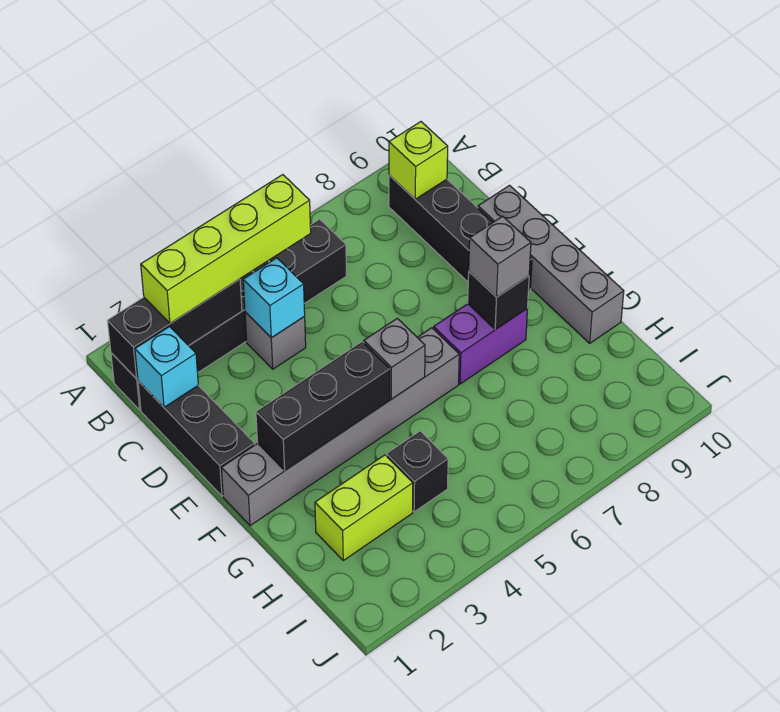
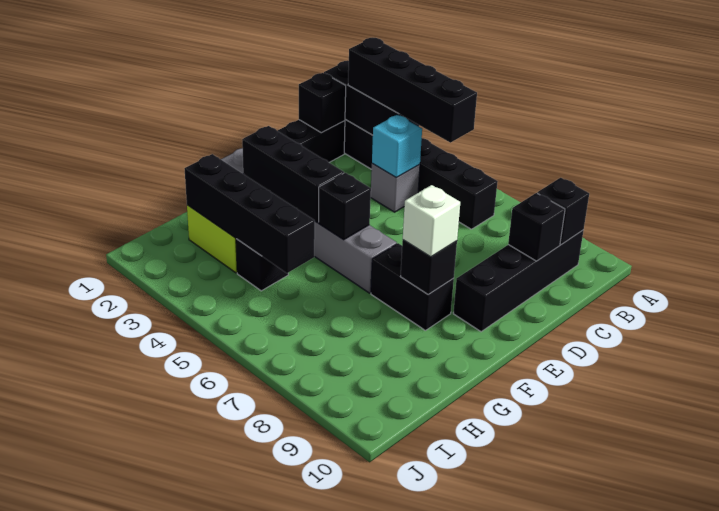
lime brick B2:B5 level 3 -> black brick B2:B5 level 3
lime brick B9 level 2 -> black brick B9 level 2
cyan brick C1 level 2 -> black brick C1 level 2
none -> black brick C9 level 2
grey brick D10:G10 level 1 -> none
grey brick F5 level 2 -> black brick F5 level 2
purple brick F7:F8 level 1 -> black brick F7:F8 level 1
grey brick F8 level 3 -> white brick F8 level 3
none -> black brick H2:H5 level 2

